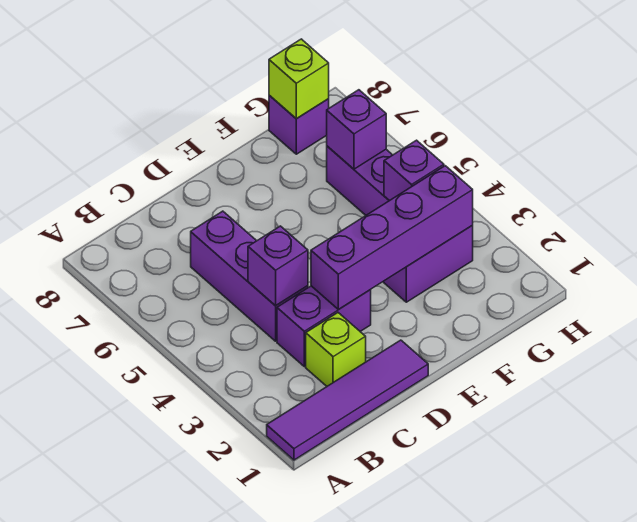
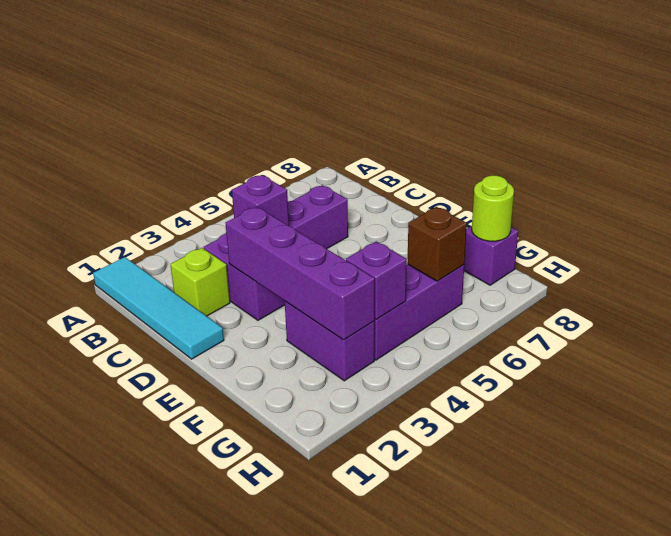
purple tile A1:D1 level 1 -> cyan tile A1:D1 level 1
purple brick G6 level 2 -> brown brick G6 level 2
lime brick G8 level 2 -> lime round brick G8 level 2

